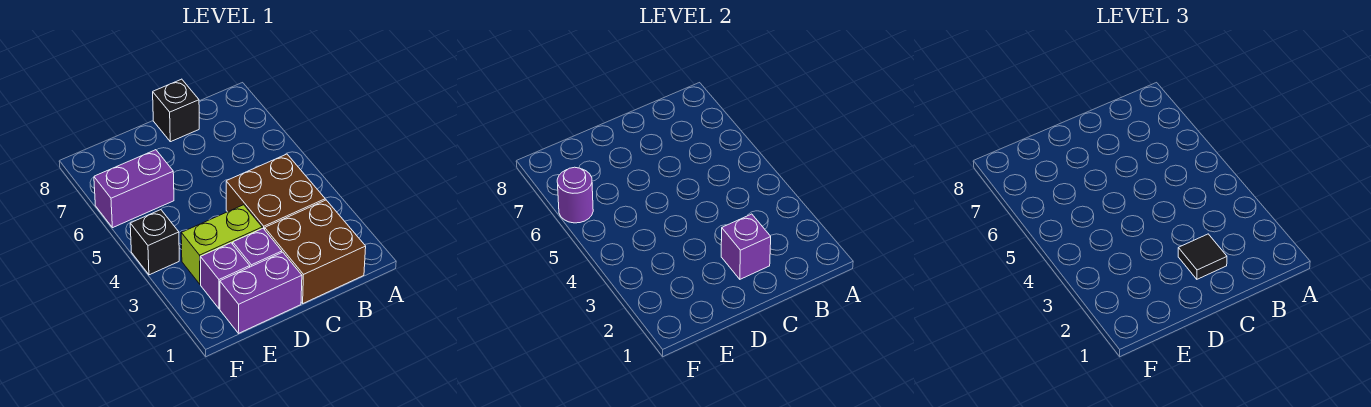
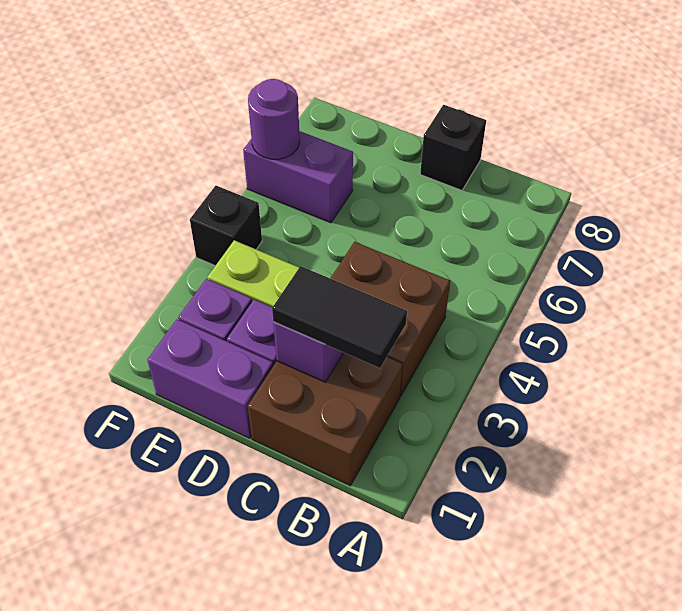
black tile C2 level 3 -> black tile B2:C2 level 3

